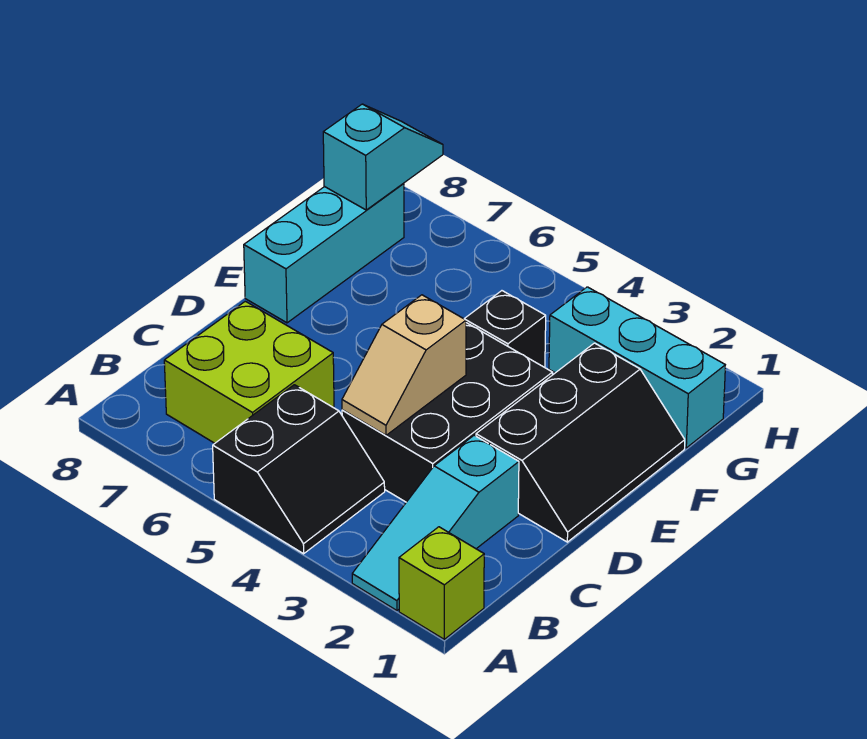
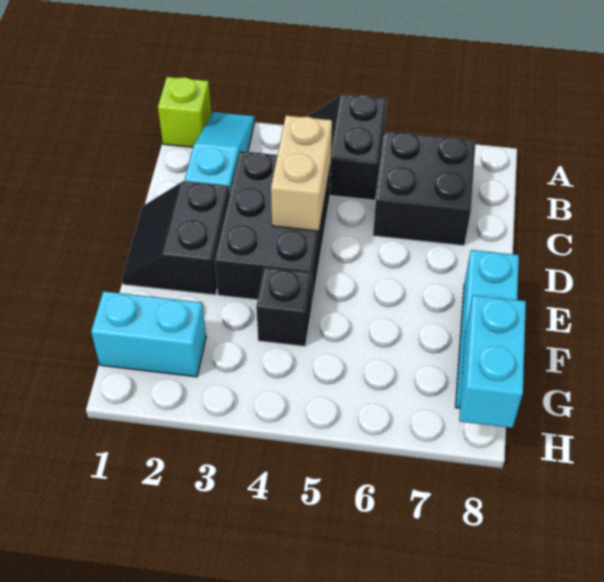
lime brick B6:C7 level 1 -> black brick B6:C7 level 1
tan slope C4:D4 level 2 top D -> tan brick C4:D4 level 2
black slope D1:F2 level 1 top 2 -> black slope D1:E2 level 1 top 2
cyan brick G1:G3 level 1 -> cyan brick G1:G2 level 1
cyan slope G8:H8 level 2 top G -> cyan brick G8:H8 level 2

